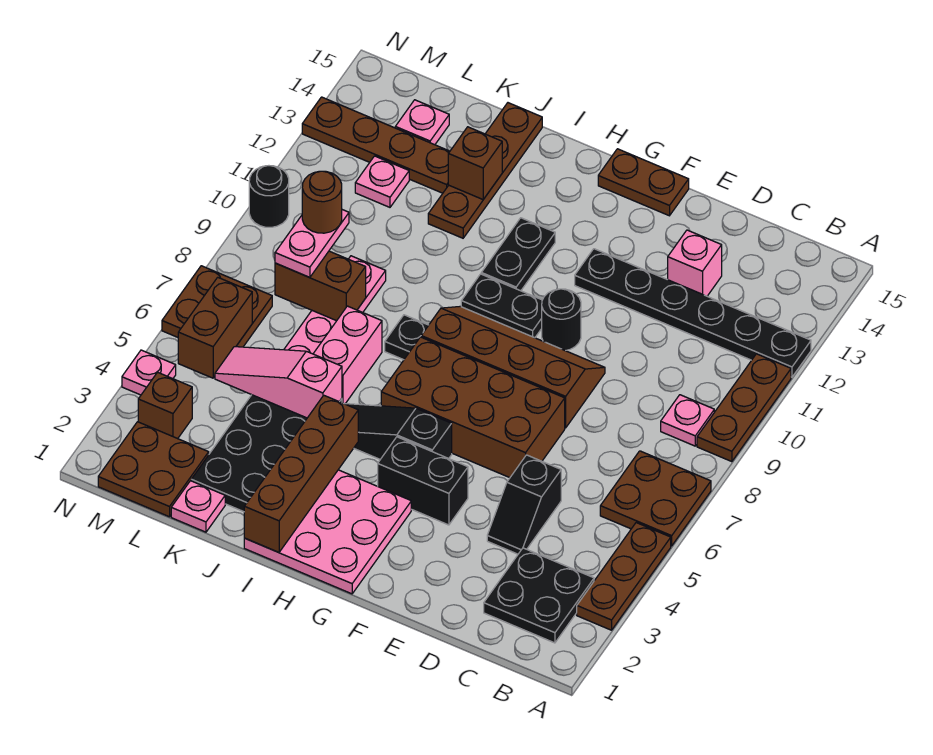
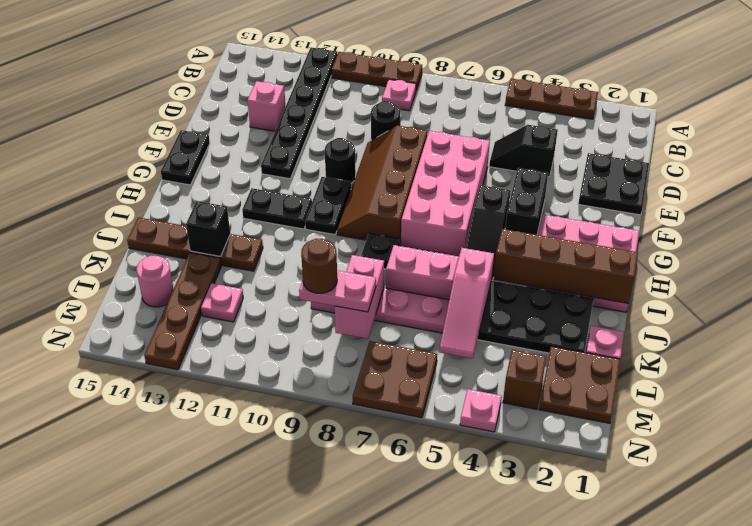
brown plate A6:B7 level 1 -> none
black plate B2:C3 level 1 -> black plate D1:E2 level 1
black slope D4:D5 level 1 top 5 -> black slope D4:D5 level 1 top 4
brown brick E6:H7 level 1 -> pink brick E6:H7 level 1
brown plate F15:G15 level 1 -> black plate F15:G15 level 1
brown brick J13 level 2 -> black brick J13 level 2
brown brick K8:L8 level 2 -> pink brick K8:L8 level 2
pink plate L14 level 1 -> pink round brick L14 level 1
brown brick M5:M6 level 2 -> none
black round brick N10 level 1 -> black round brick D9 level 1

